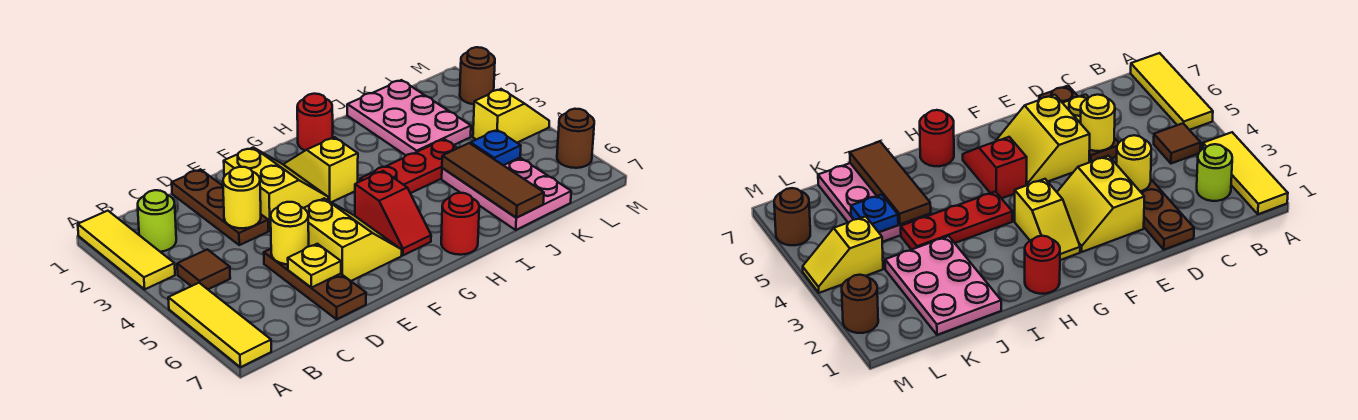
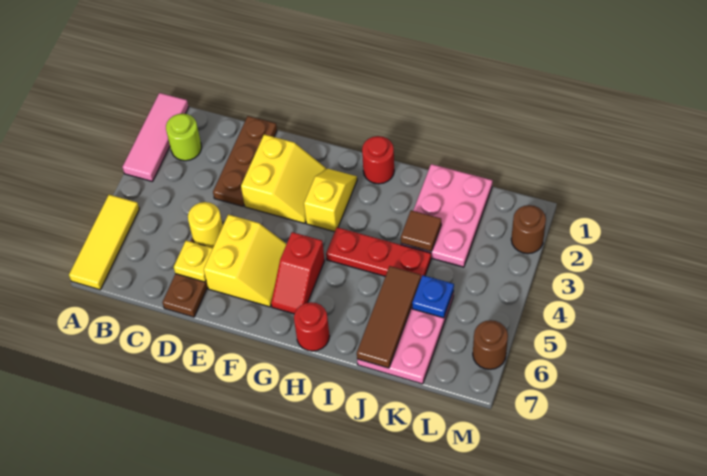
yellow tile A1:A3 level 1 -> pink tile A1:A3 level 1
brown tile B4 level 1 -> brown tile J3 level 2
yellow round brick D3 level 2 -> none
yellow slope L4:M4 level 1 top L -> none

